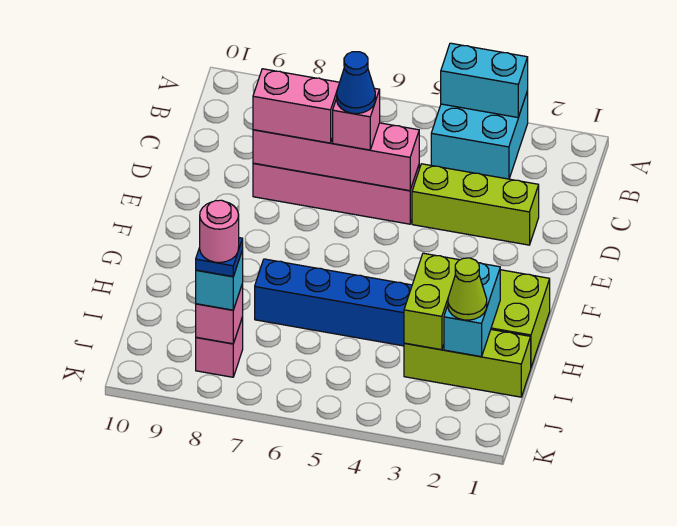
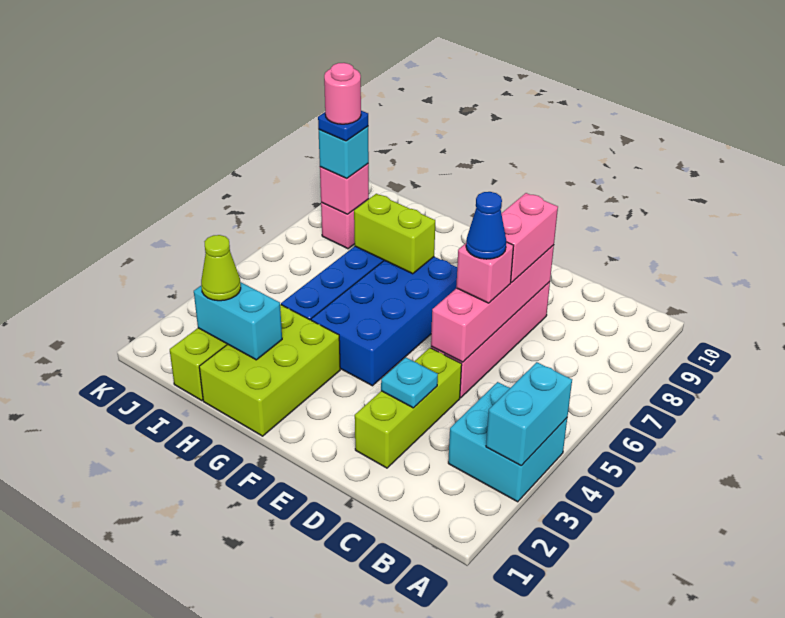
none -> cyan plate D3 level 2
none -> blue brick F4:G7 level 1
lime brick H3:I3 level 2 -> lime brick G7:H7 level 2

